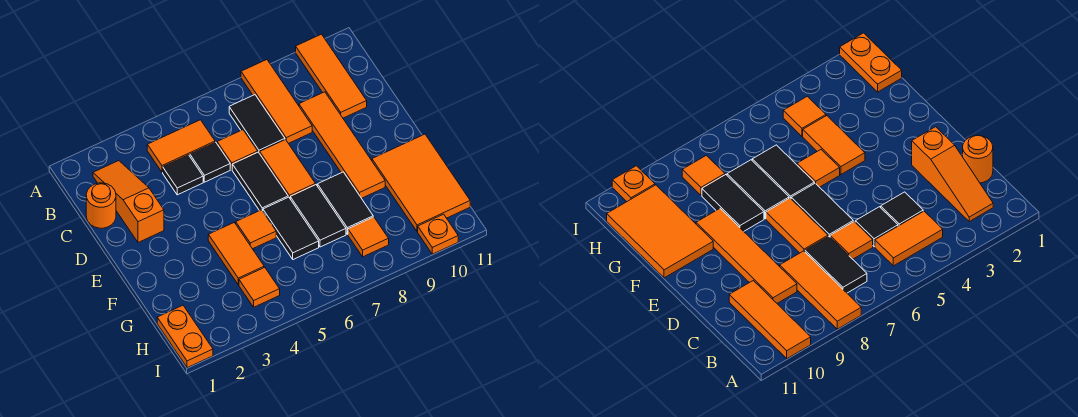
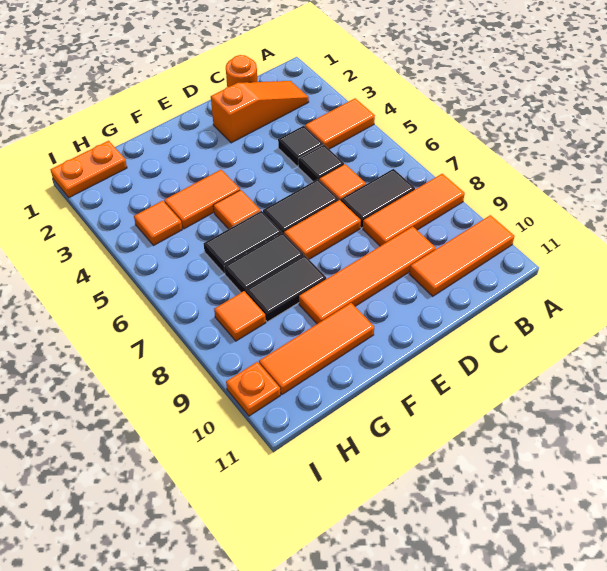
orange tile B4:B5 level 1 -> orange tile A4:B4 level 1
orange tile F10:H11 level 1 -> orange tile F10:H10 level 1

